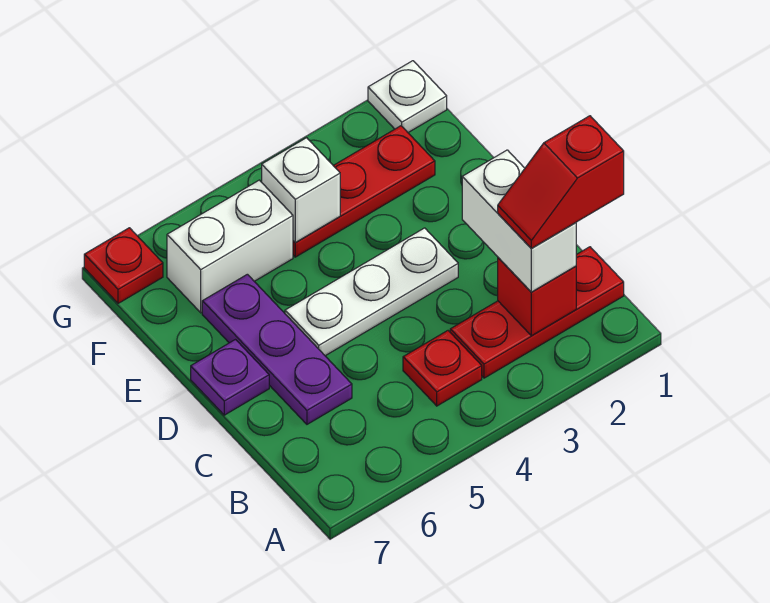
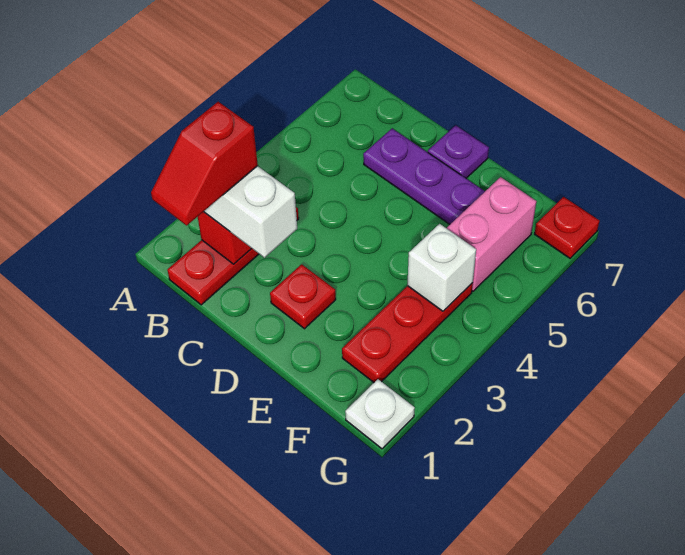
red slope B1:B2 level 4 top 1 -> red slope B1:B2 level 4 top 2
red plate B4 level 1 -> red plate D2 level 1
white plate D3:D5 level 1 -> none
white brick F5:F6 level 1 -> pink brick F5:F6 level 1

